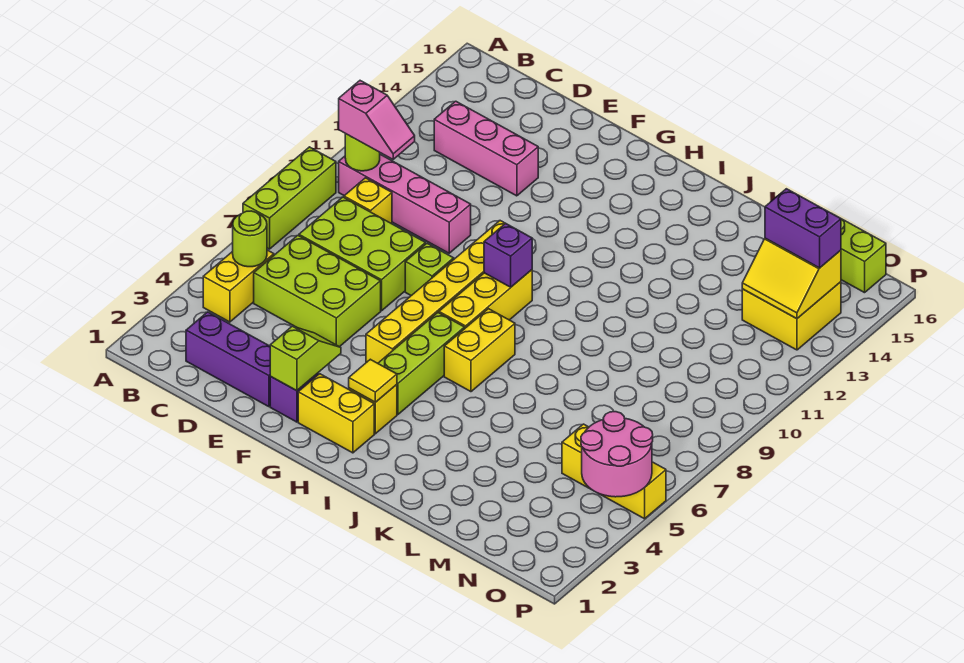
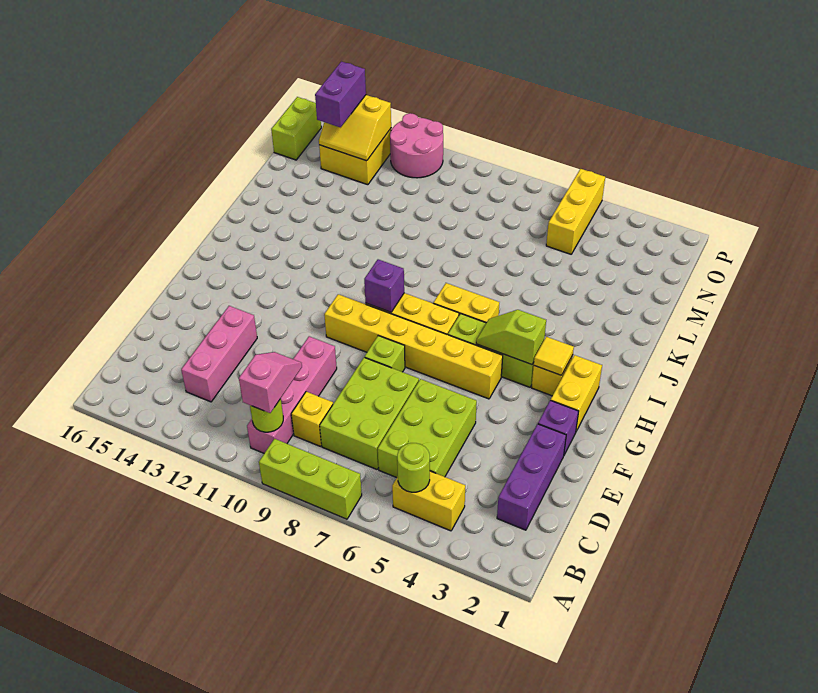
lime slope F2:F3 level 2 top 2 -> lime slope H4:H5 level 2 top 4
yellow slope N13:O14 level 2 top 14 -> yellow slope N13:O14 level 2 top O
pink round brick O4:P5 level 2 -> pink round brick O11:P12 level 1

